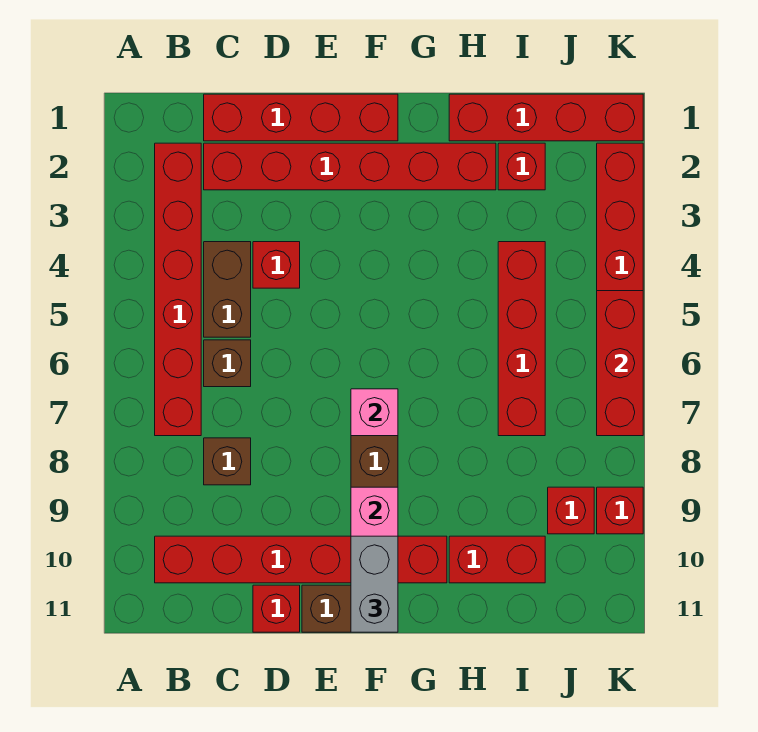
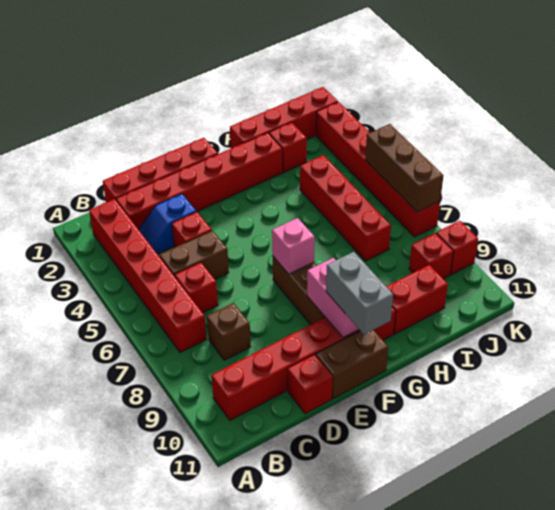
none -> blue slope C3:D3 level 1 top D
brown brick C4:C5 level 1 -> brown brick C5:D5 level 1
brown brick C6 level 1 -> red brick C6 level 1
red brick K5:K7 level 2 -> brown brick K5:K7 level 2

